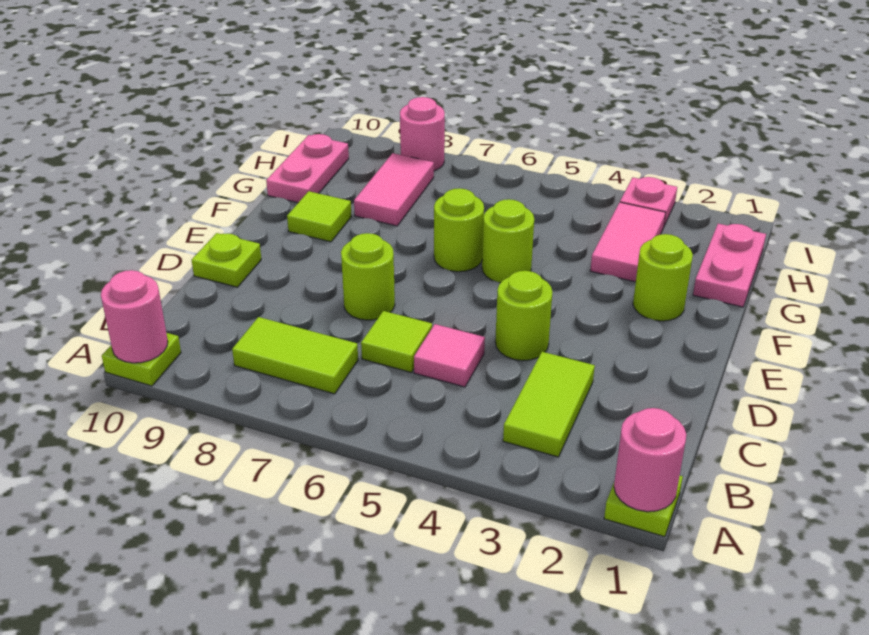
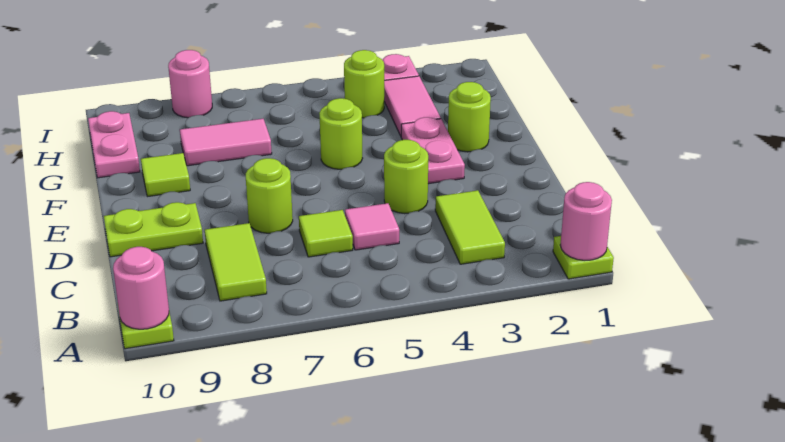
lime tile B7:B8 level 1 -> lime tile B8:C8 level 1
lime plate D10 level 1 -> lime plate D9:D10 level 1
lime round brick F6 level 1 -> lime round brick H4 level 1
pink plate G1:H1 level 1 -> pink plate E3:F3 level 1
pink tile G8:H8 level 1 -> pink tile G7:G8 level 1

